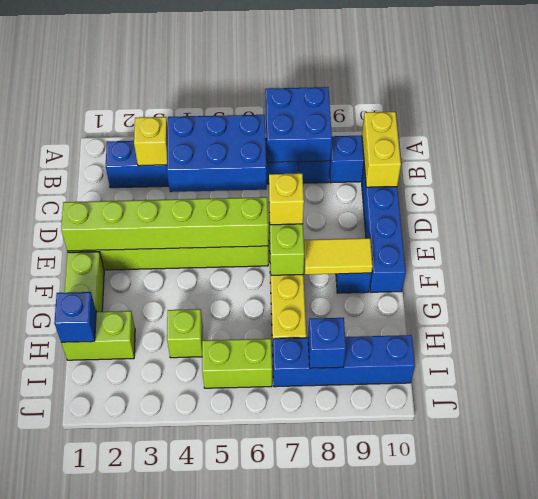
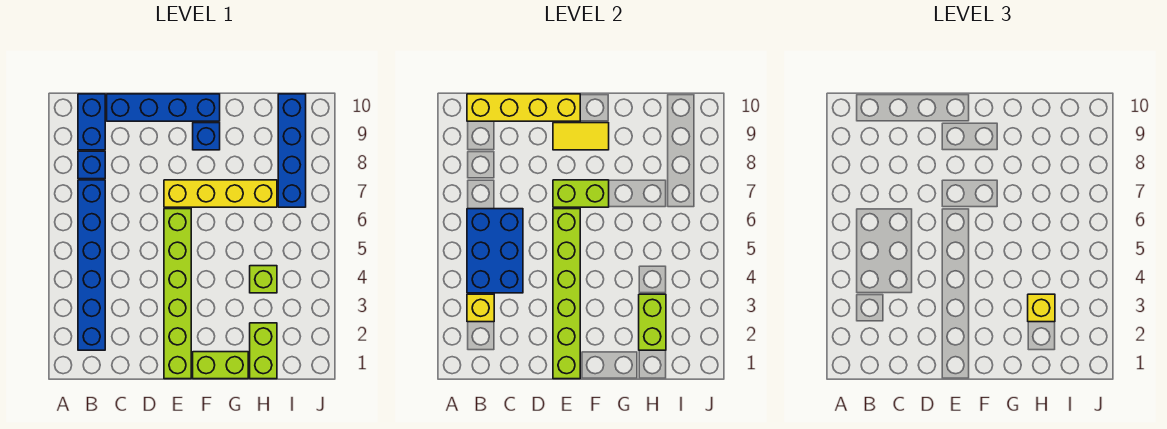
blue brick A7:B8 level 2 -> none
yellow brick B10:C10 level 2 -> yellow brick B10:E10 level 2
yellow brick E7 level 3 -> yellow brick H3 level 3
yellow tile F8:F9 level 2 -> yellow tile E9:F9 level 2
blue brick H1 level 2 -> none
lime brick I5:I6 level 1 -> lime brick H2:H3 level 2
blue brick I8 level 2 -> none

